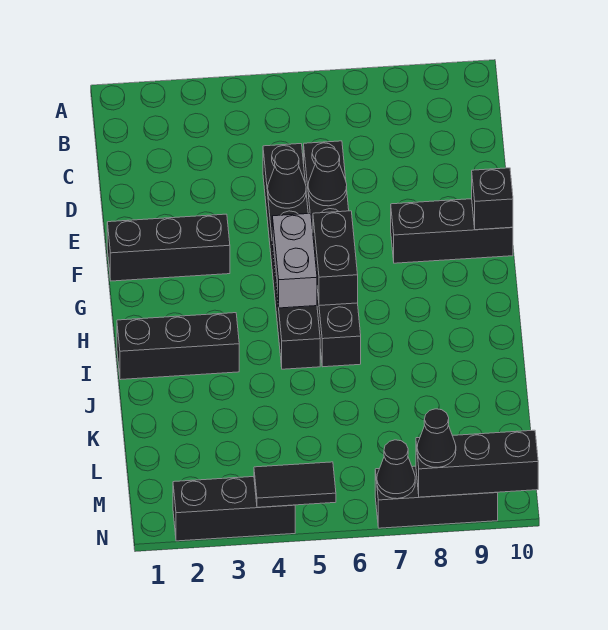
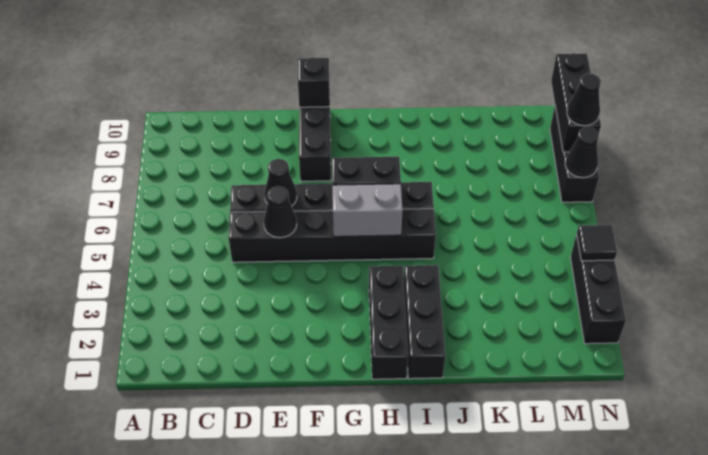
black brick F1:F3 level 1 -> black brick H1:H3 level 1
black tile N4:N5 level 2 -> black tile N4 level 2

